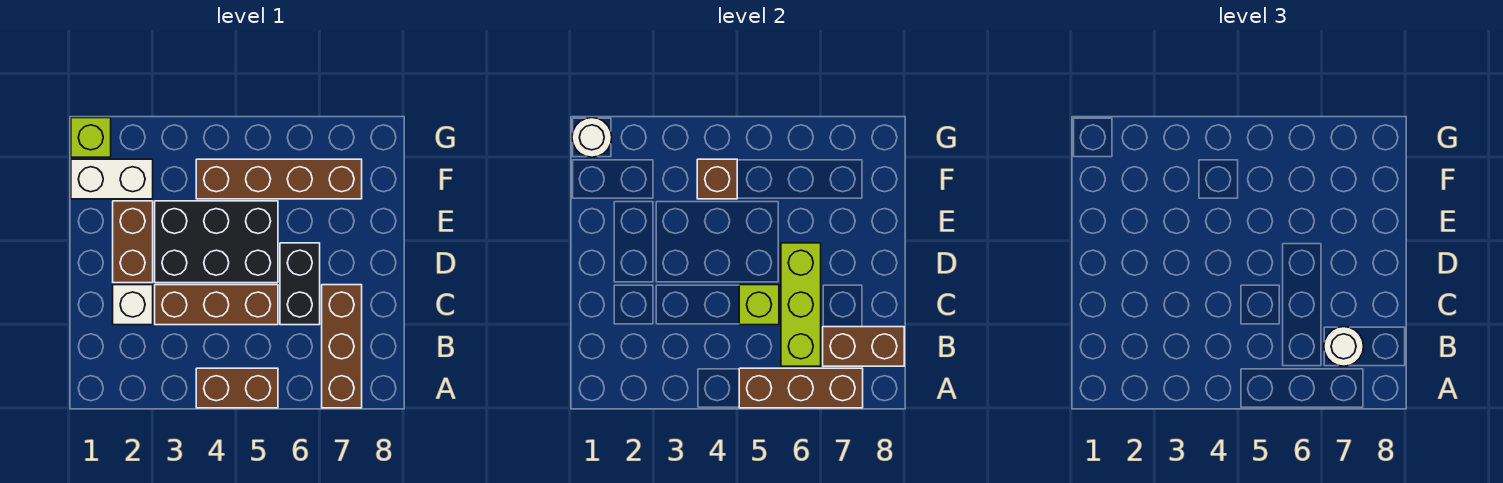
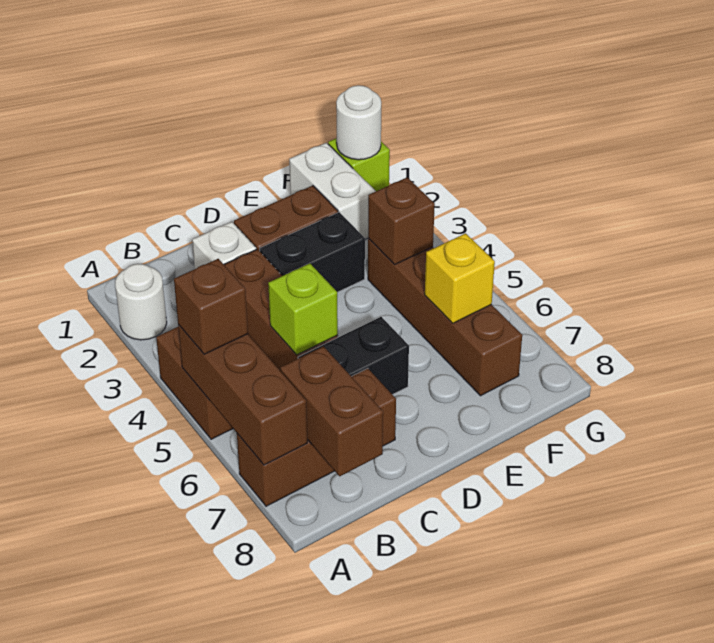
none -> brown brick A5 level 3
lime brick B6:D6 level 2 -> none
white round brick B7 level 3 -> white round brick A2 level 1
black brick D3:E5 level 1 -> black brick D3:E3 level 1
none -> yellow brick F6 level 2

